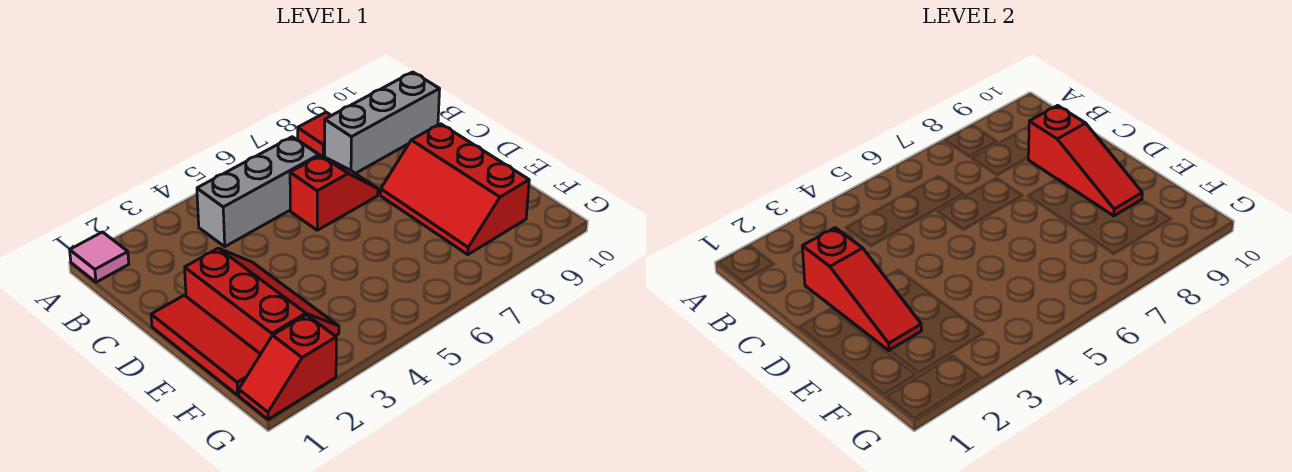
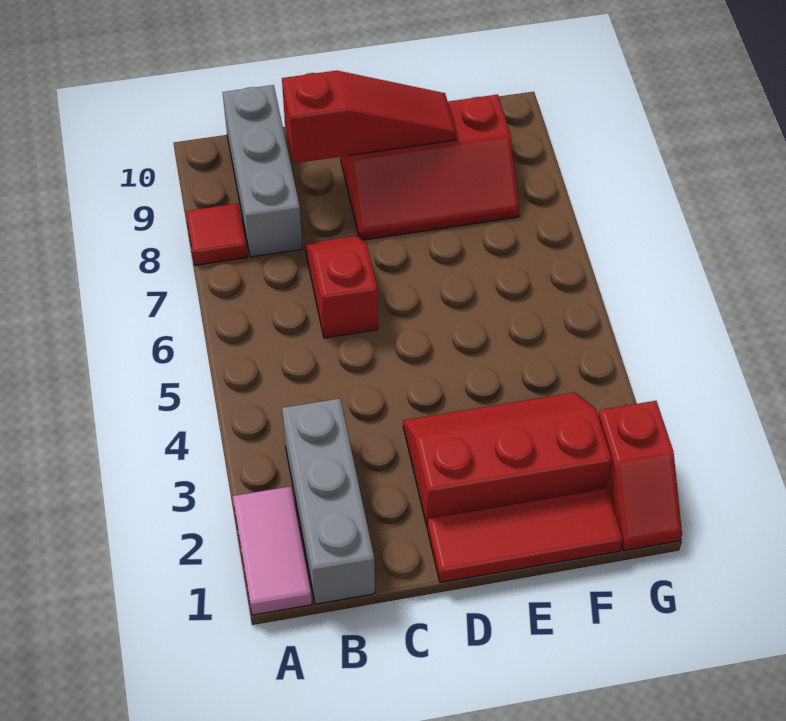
pink tile A1 level 1 -> pink tile A1:A2 level 1
grey brick B4:B6 level 1 -> grey brick B1:B3 level 1
red slope C2:E2 level 2 top C -> none

